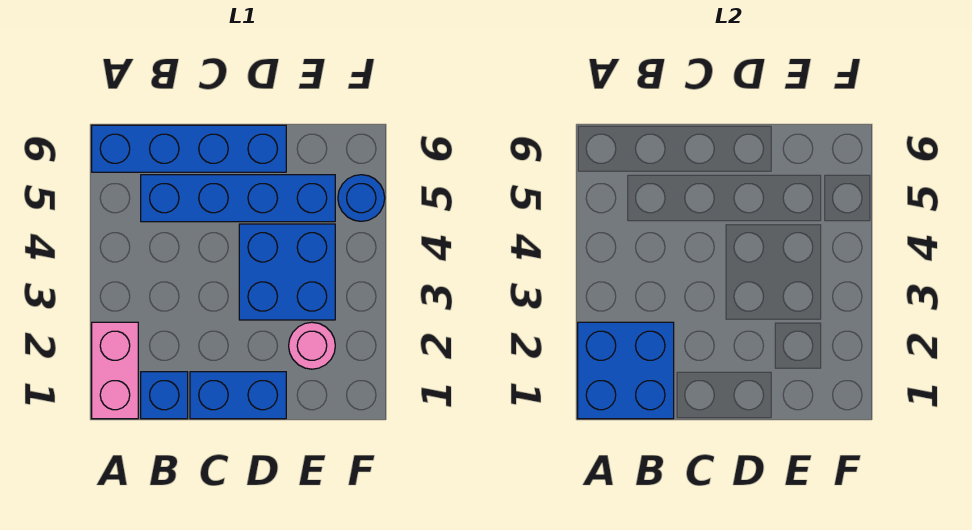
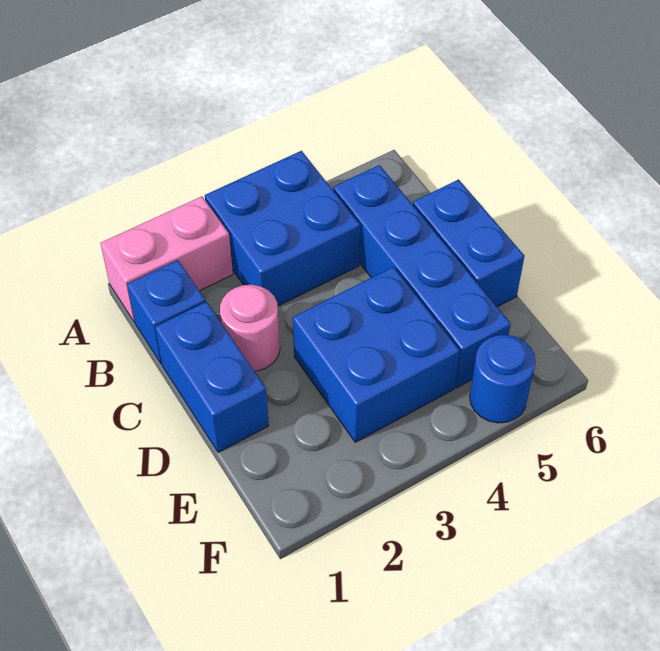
blue brick A1:B2 level 2 -> blue brick A3:B4 level 1
blue brick A6:D6 level 1 -> blue brick C6:D6 level 1
pink round brick E2 level 1 -> pink round brick C2 level 1

